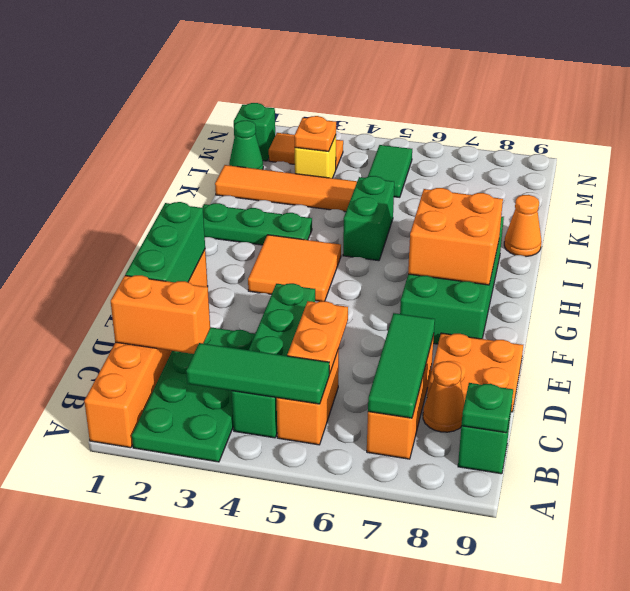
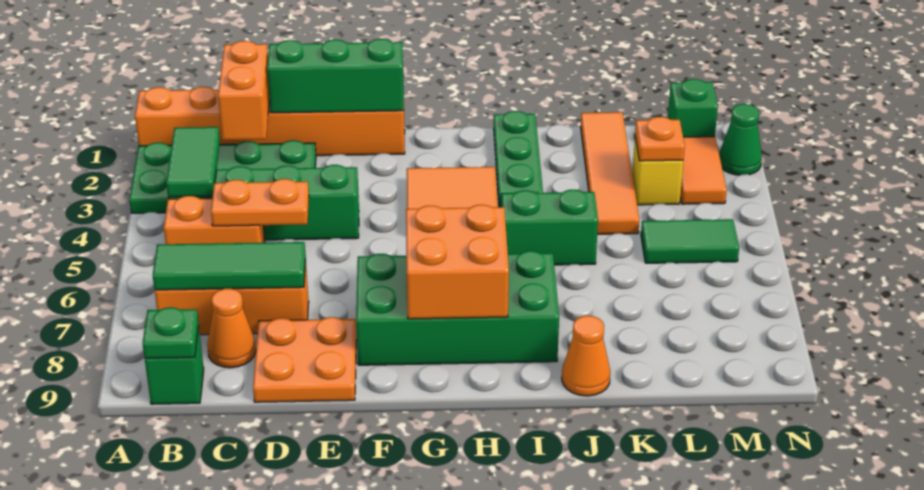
green tile B3:B5 level 2 -> green tile B3:B4 level 2
green cone L1 level 1 -> green cone N2 level 1

